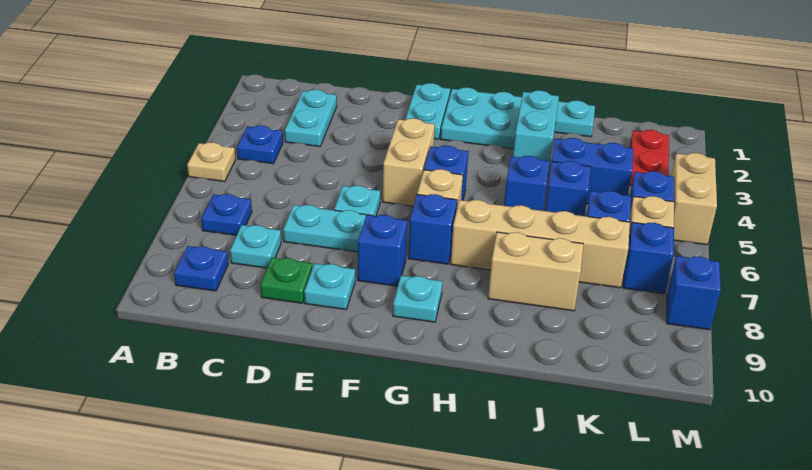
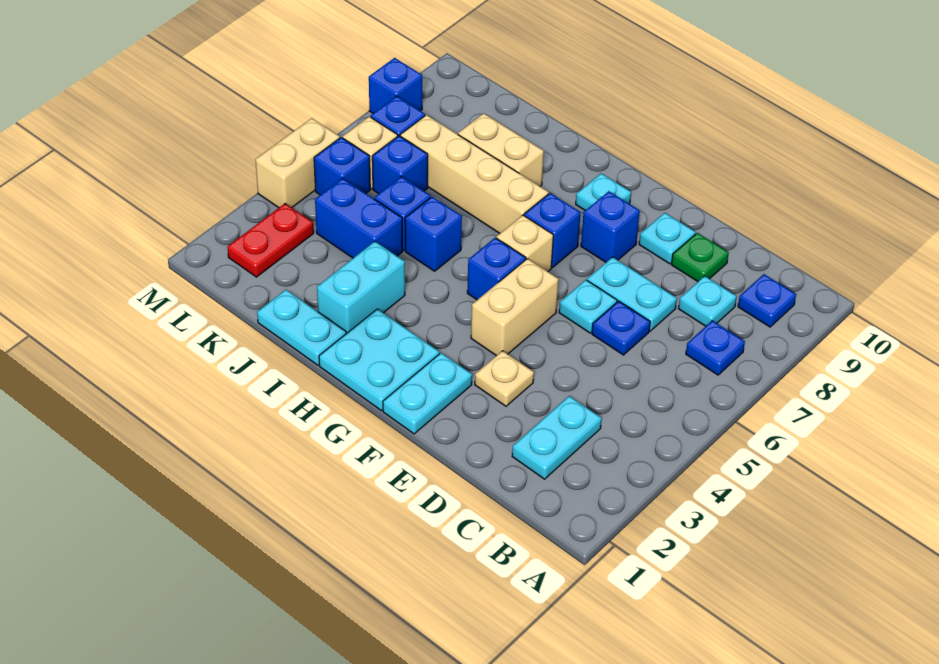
tan plate A5 level 1 -> tan plate E3 level 1
blue plate B4 level 1 -> blue plate D6 level 1

